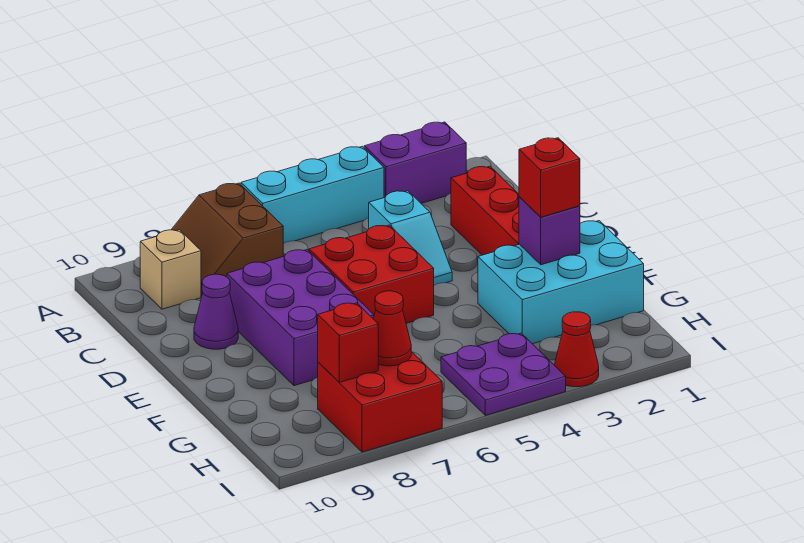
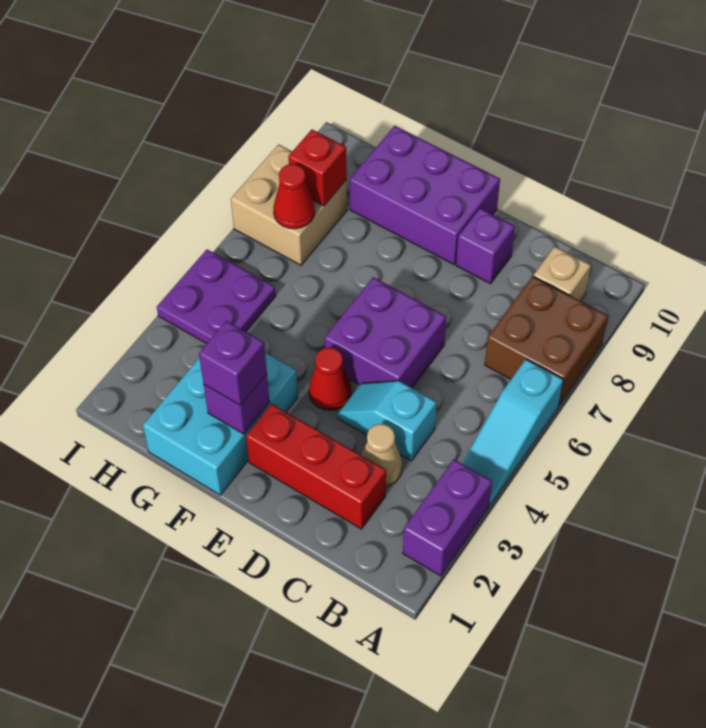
cyan brick A4:A6 level 1 -> cyan slope A4:A6 level 1 top 6
brown slope A7:B8 level 1 top 7 -> brown brick A7:B8 level 1
none -> tan cone C3 level 1
red brick D5:E6 level 1 -> purple brick D5:E6 level 1
purple brick D7:F8 level 1 -> purple brick E9:G10 level 1
purple cone D9 level 1 -> purple brick D9 level 1
red brick F2 level 3 -> purple brick F2 level 3
red brick H7:I8 level 1 -> tan brick H7:I8 level 1
red cone I3 level 1 -> red cone E4 level 1

